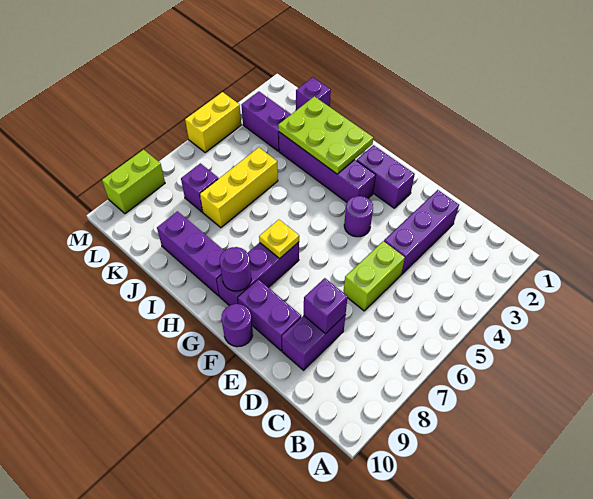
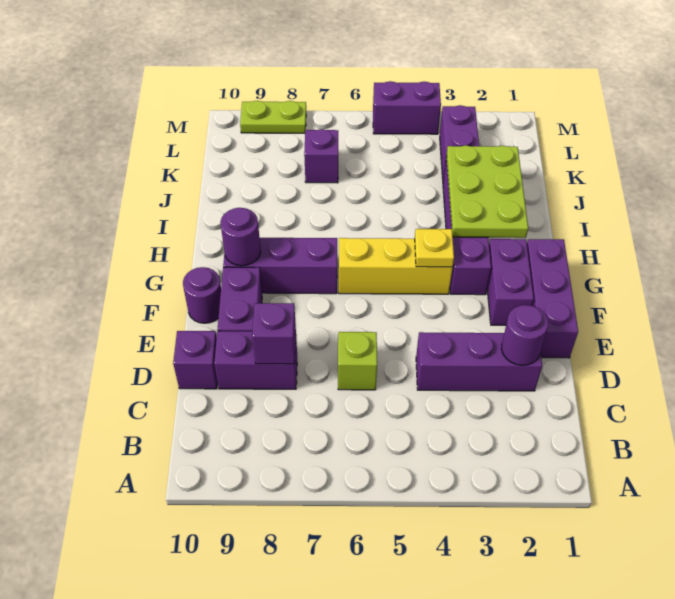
lime brick D5:D6 level 1 -> lime brick D6 level 1
purple round brick F4 level 1 -> purple round brick D2 level 2
yellow plate G7 level 2 -> yellow plate G4 level 2
purple brick H9:J9 level 1 -> purple brick E1:G1 level 1
yellow brick J5:J7 level 1 -> yellow brick G4:G6 level 1
purple brick K1 level 1 -> purple brick D10 level 1
yellow brick M4:M5 level 1 -> purple brick M4:M5 level 1
lime brick M8:M9 level 1 -> lime plate M8:M9 level 1

